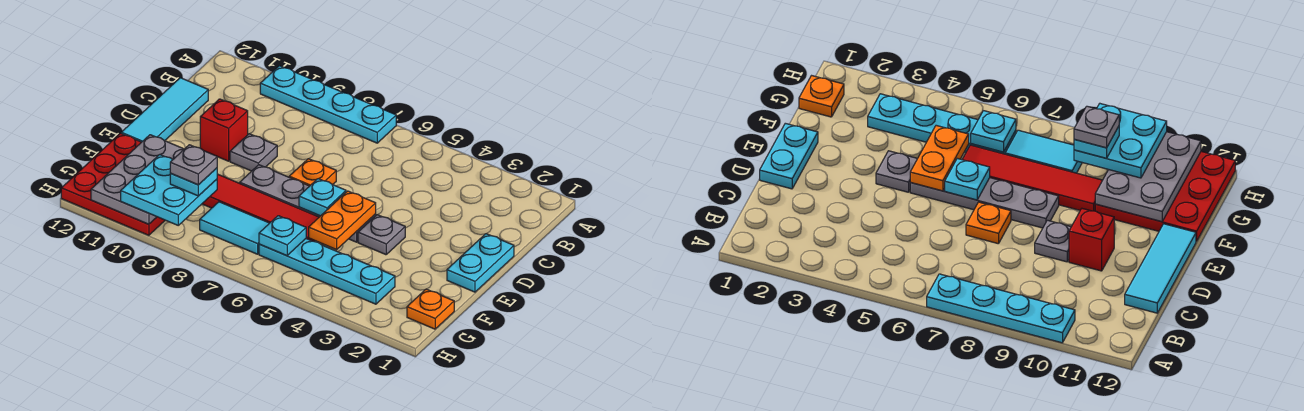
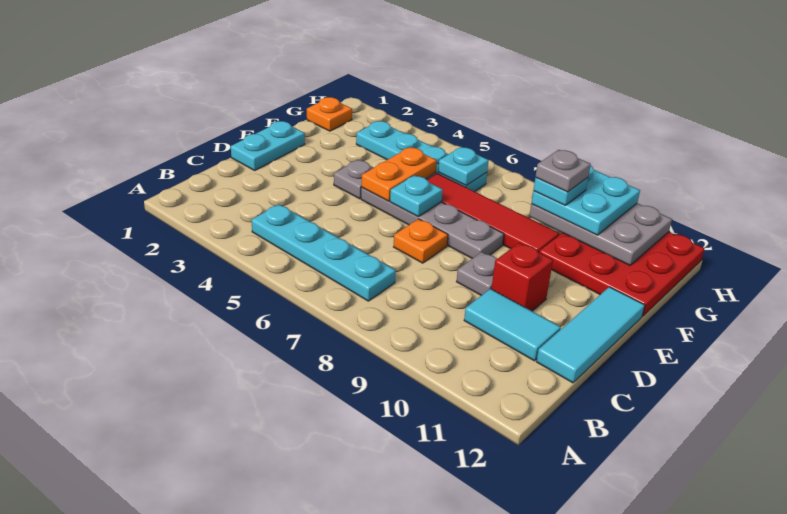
cyan plate A7:A10 level 1 -> cyan plate B4:B7 level 1
grey plate F10:H11 level 2 -> grey plate G9:H11 level 2
cyan tile G7:G8 level 1 -> cyan tile C10:C11 level 1

